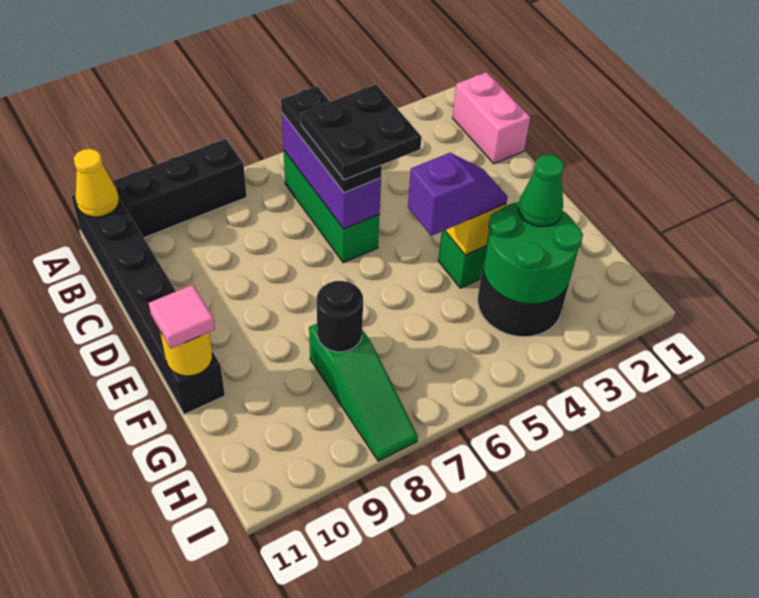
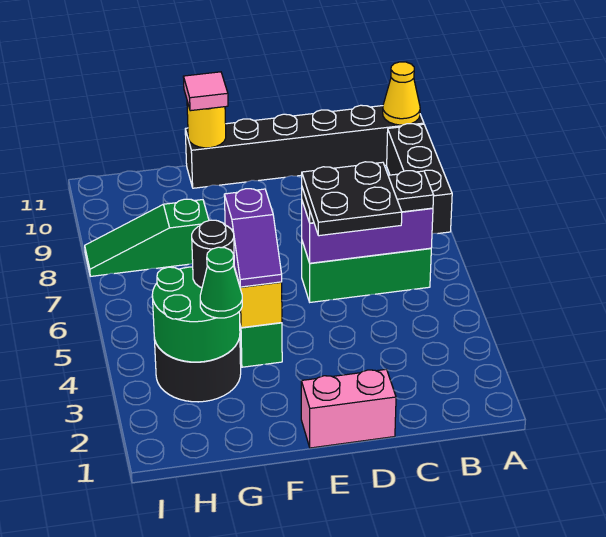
pink brick B1:C1 level 1 -> pink brick D1:E1 level 1
black round brick G8 level 2 -> black round brick G4 level 3

